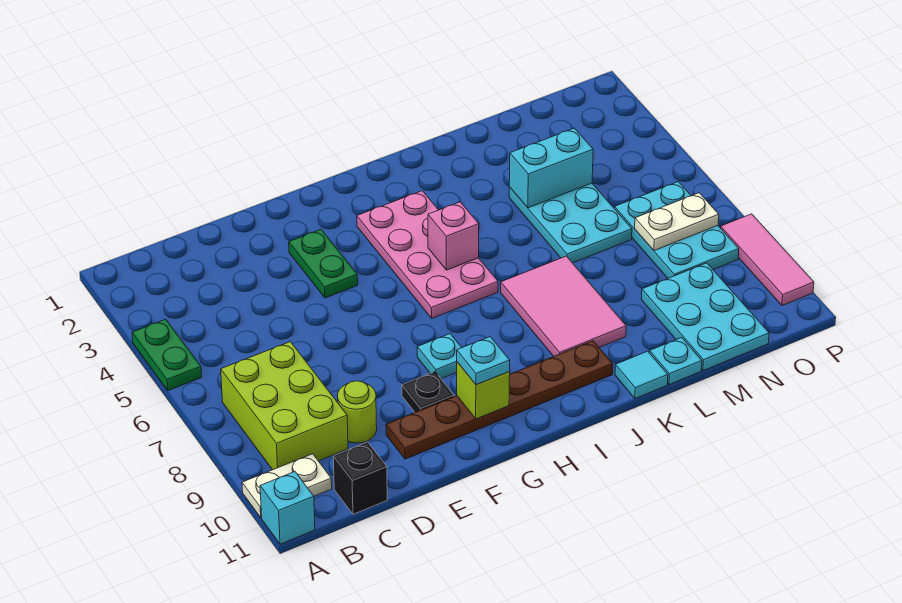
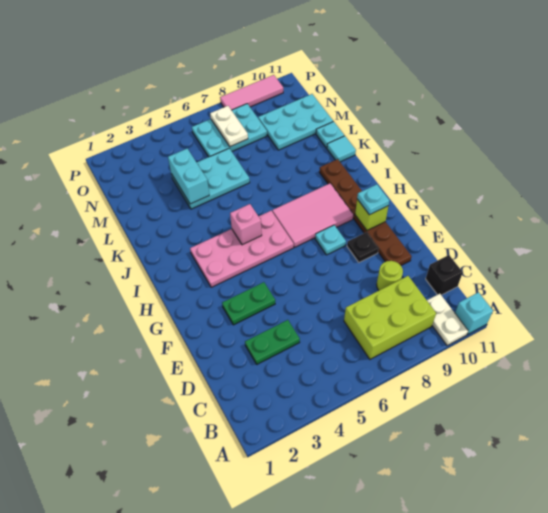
green plate A4:A5 level 1 -> green plate D3:D4 level 1
pink tile J7:K9 level 1 -> pink tile H7:I9 level 1

